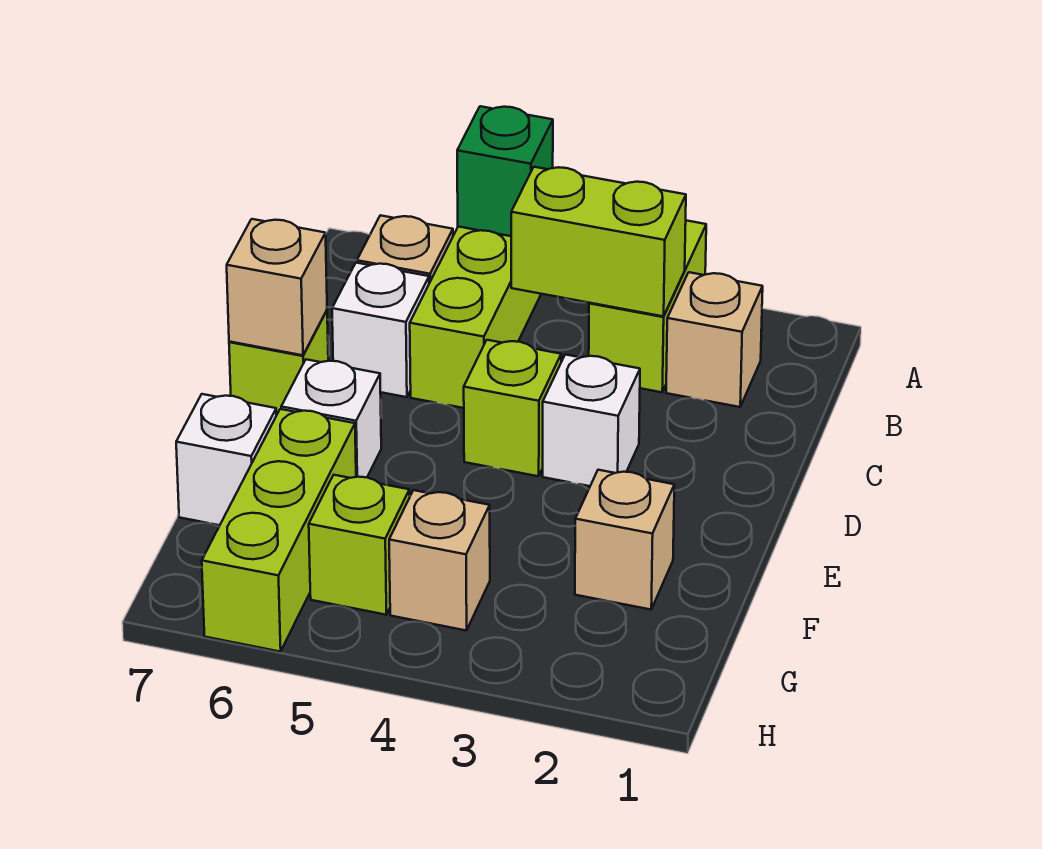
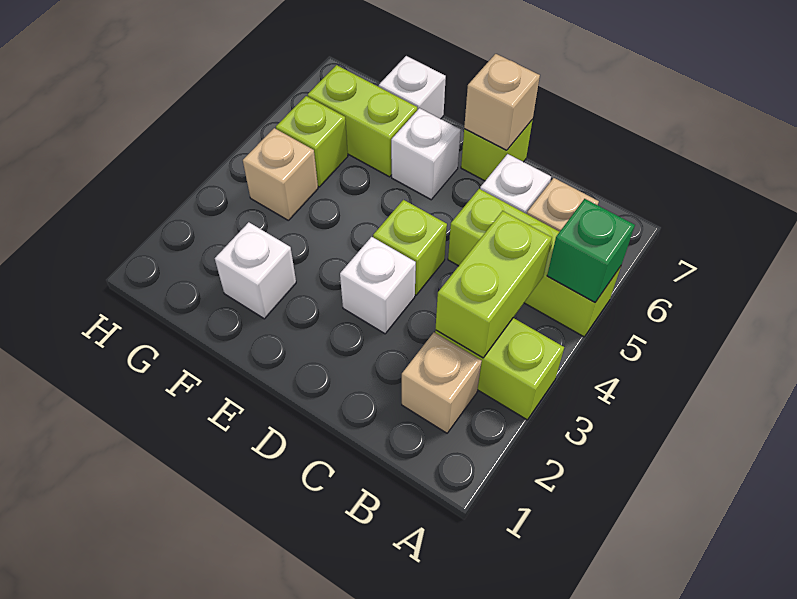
tan brick F2 level 1 -> white brick F2 level 1
lime brick F6:H6 level 1 -> lime brick F6:G6 level 1

